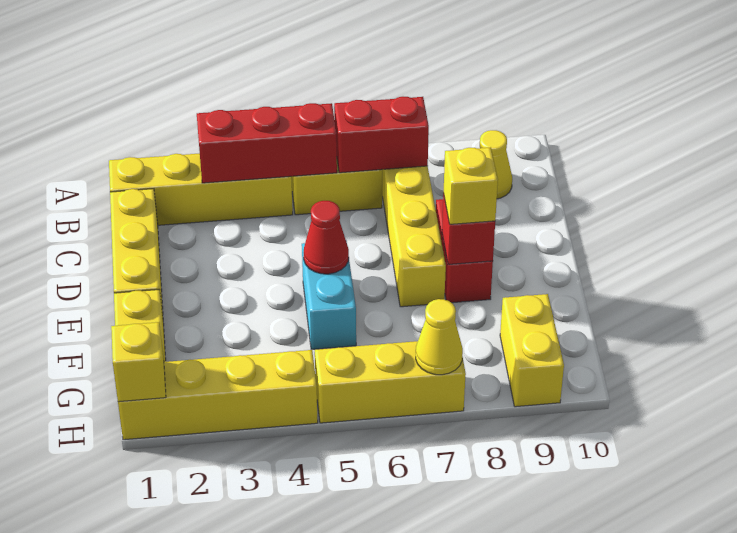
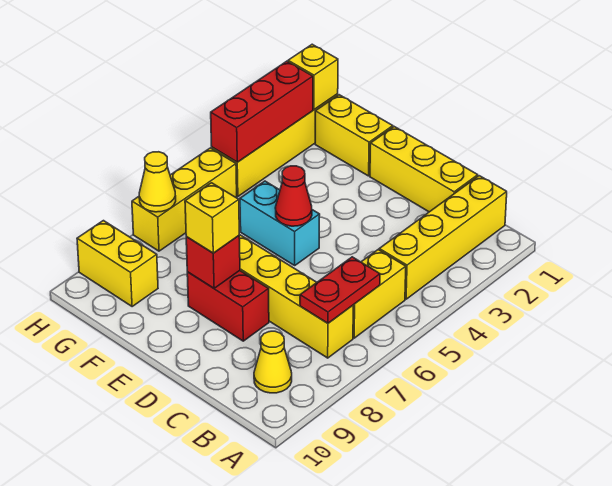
red brick B3:B5 level 2 -> red brick H2:H4 level 2
red brick B6:B7 level 2 -> red plate B6:B7 level 2

